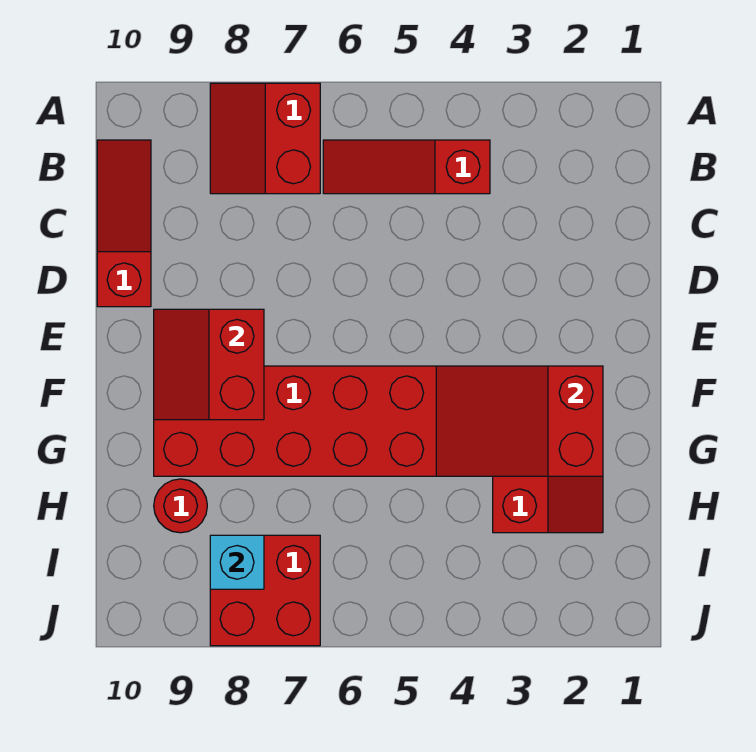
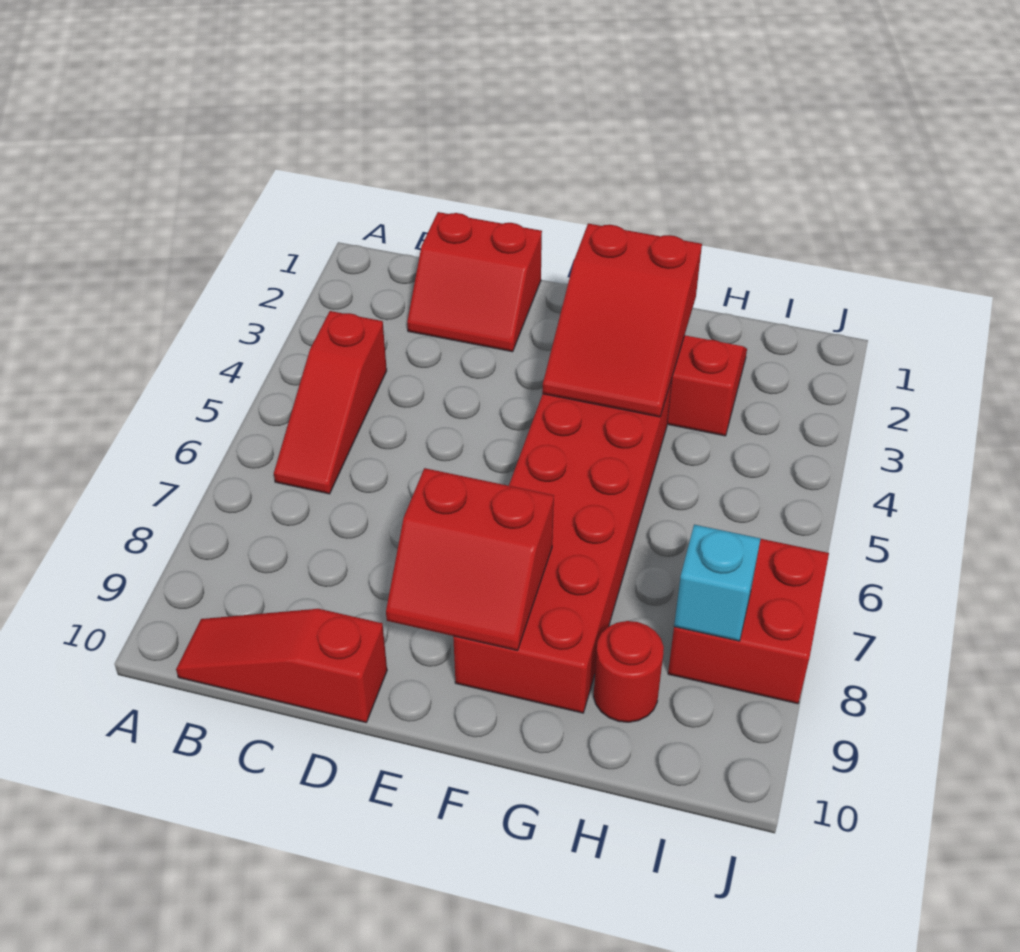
red slope A7:B8 level 1 top 7 -> red slope C1:D2 level 1 top 1

